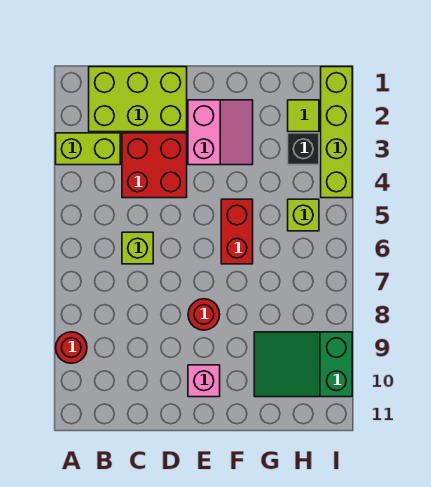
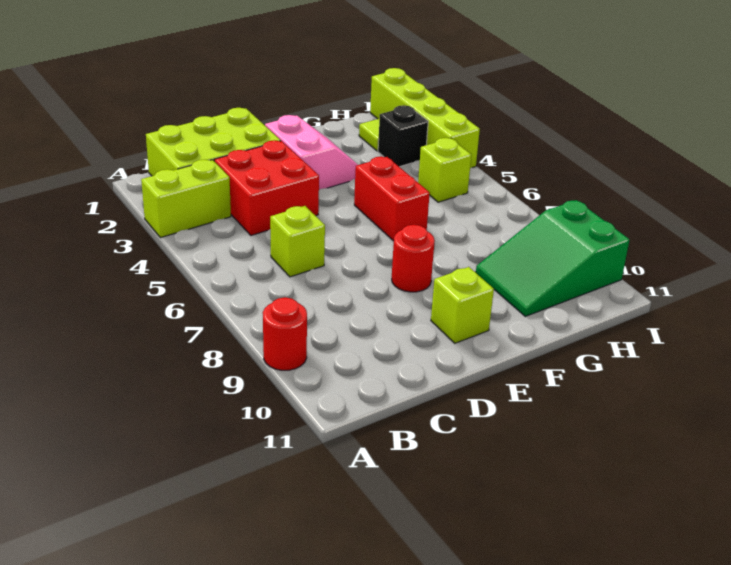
pink brick E10 level 1 -> lime brick E10 level 1

